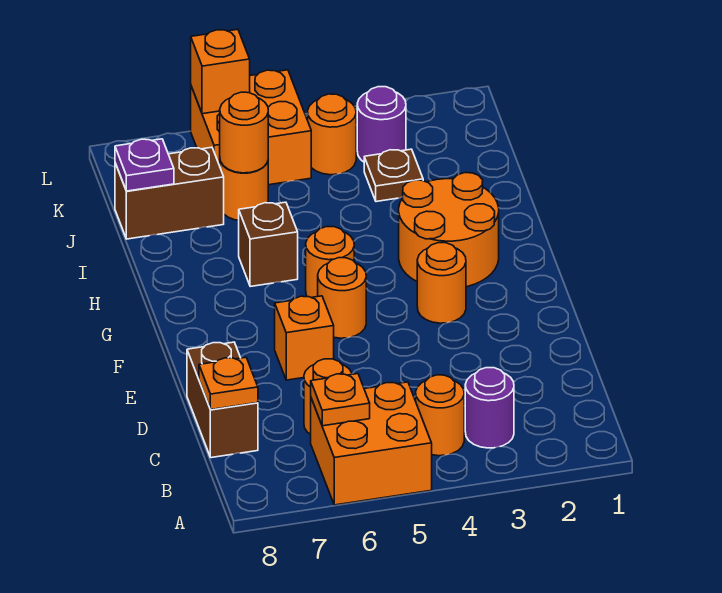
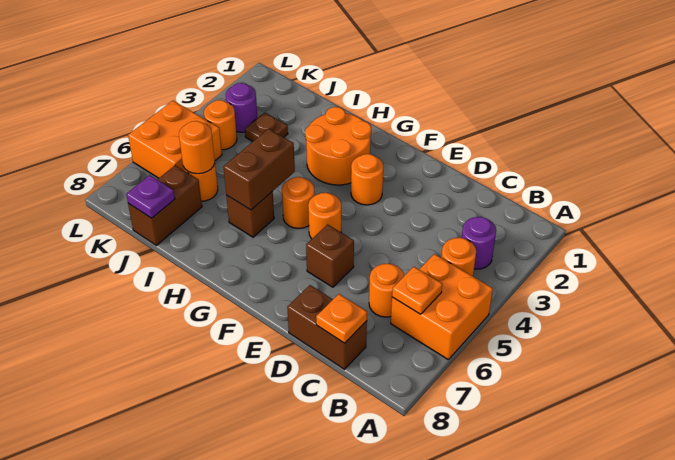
orange brick E6 level 1 -> brown brick E6 level 1
none -> brown brick H5:H6 level 2
orange brick L6 level 2 -> none

